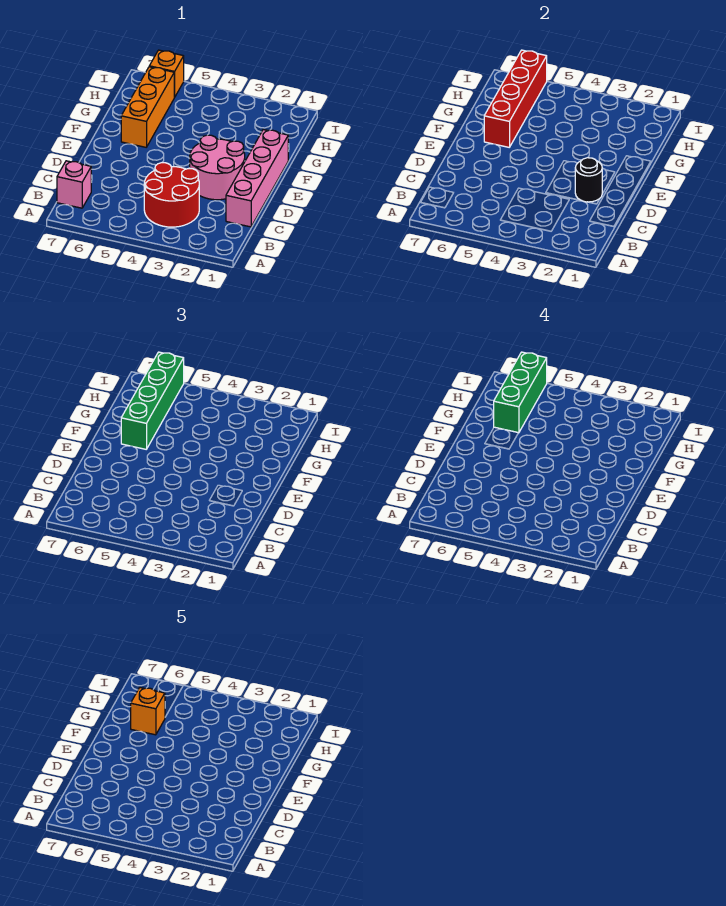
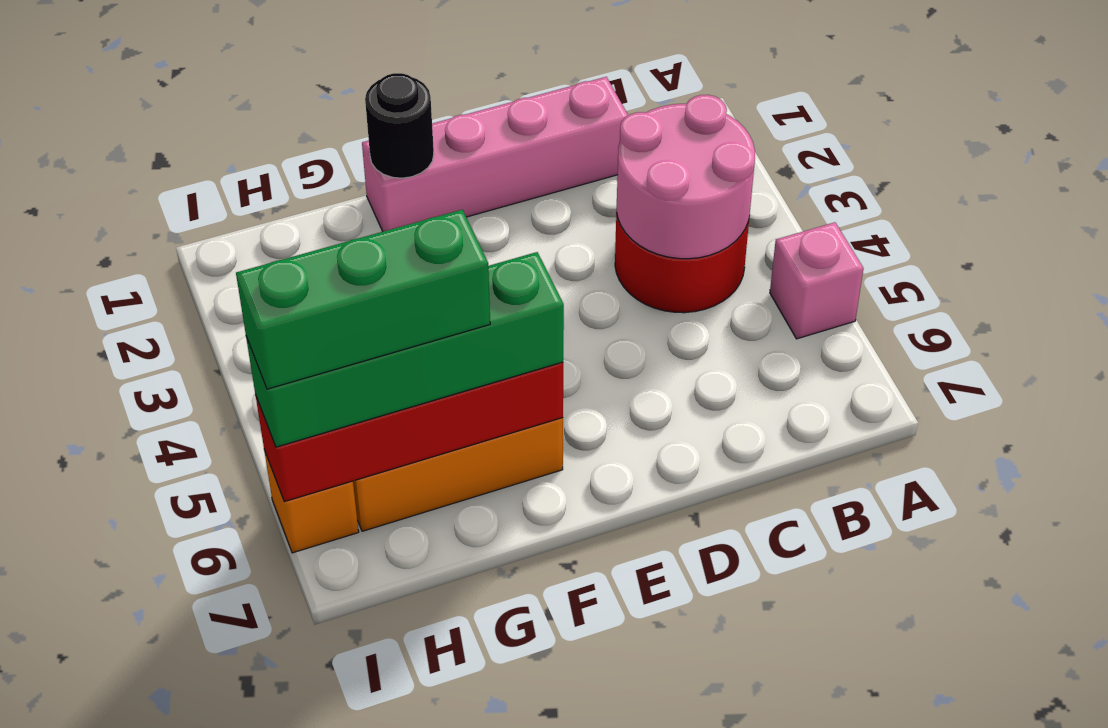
pink brick B7 level 1 -> pink brick A5 level 1
pink round brick D2:E3 level 1 -> pink round brick B3:C4 level 2
black round brick D2 level 2 -> black round brick F1 level 2
orange brick G6 level 5 -> none

